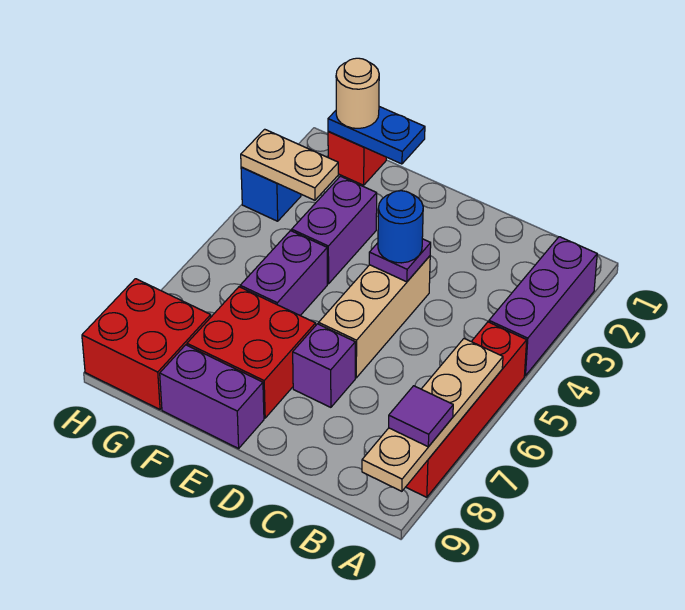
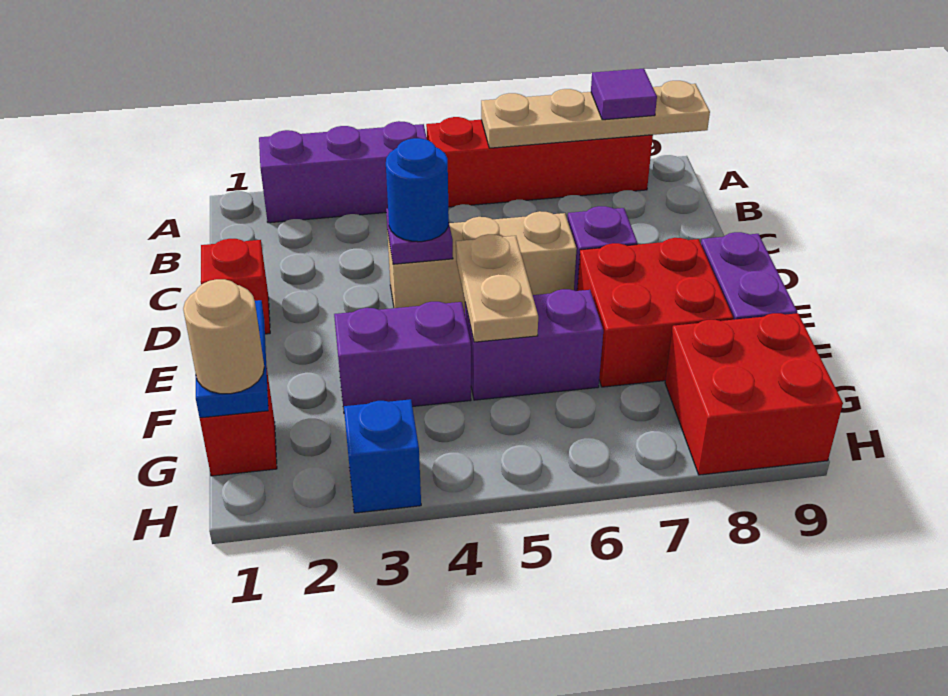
none -> red brick D1 level 1
tan plate G3:H3 level 2 -> tan plate E5:F5 level 2

